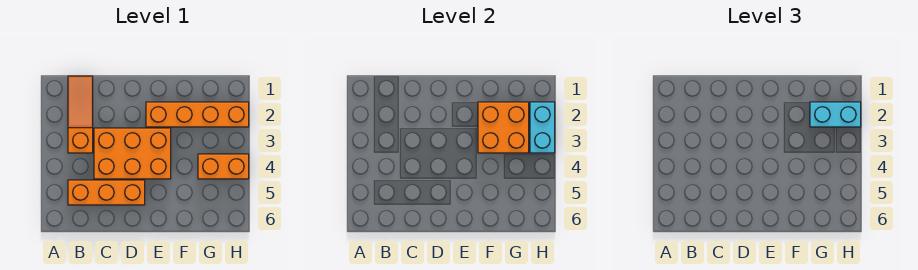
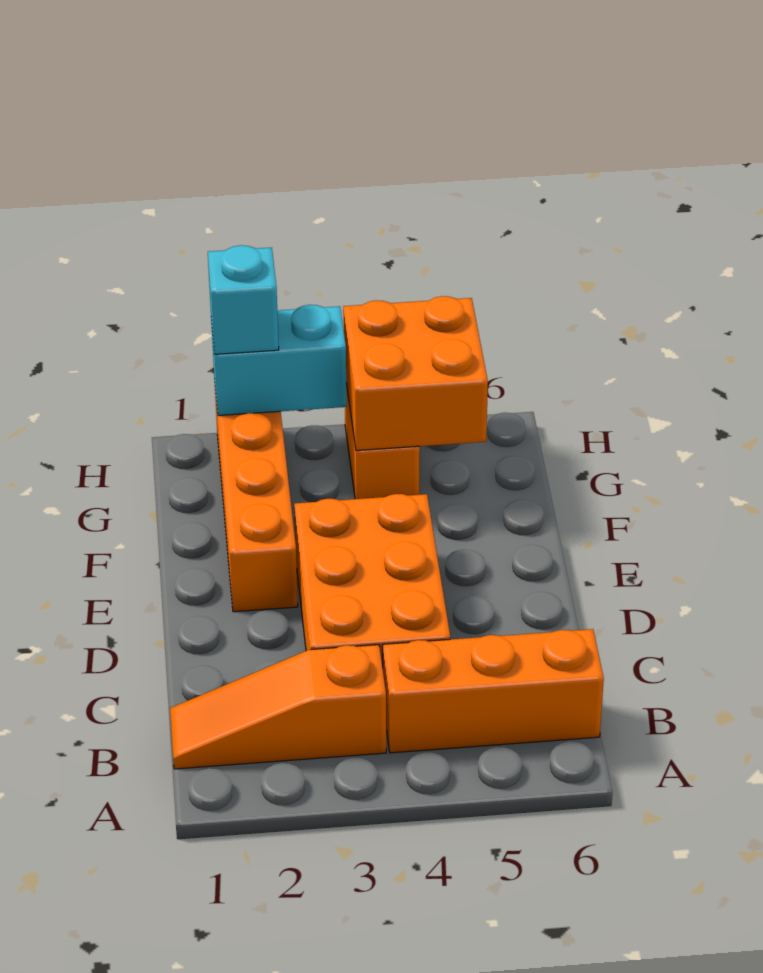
orange brick B5:D5 level 1 -> orange brick B4:B6 level 1
orange brick F2:G3 level 2 -> orange brick G4:H5 level 2
cyan brick G2:H2 level 3 -> cyan brick H2 level 3

